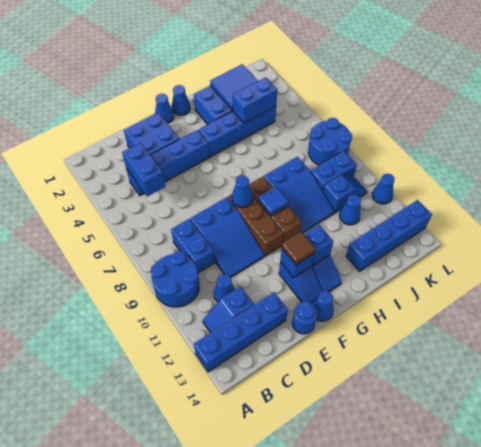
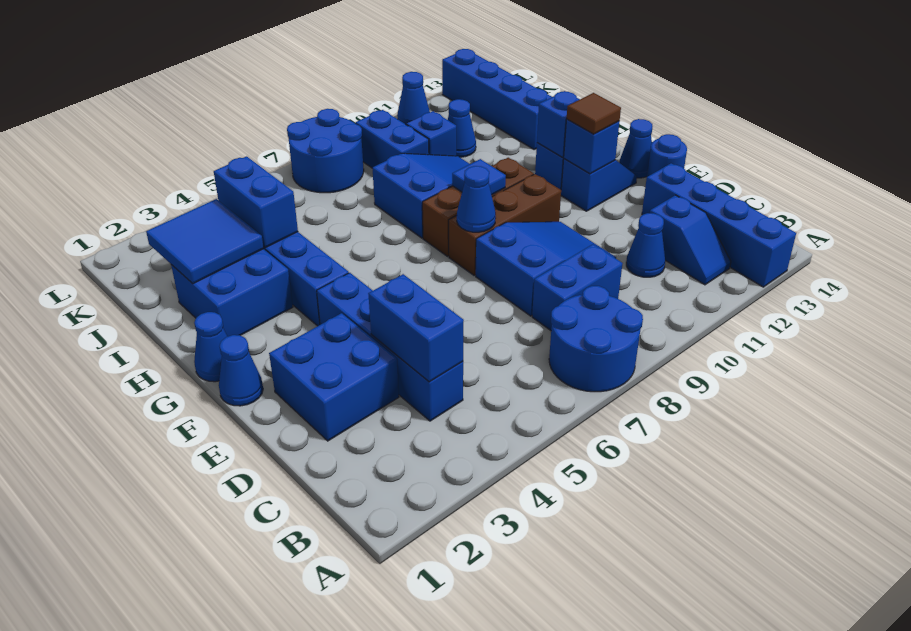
blue round brick A9:B10 level 1 -> blue round brick A7:B8 level 1
blue brick C4:C5 level 2 -> blue brick C4:D4 level 2

